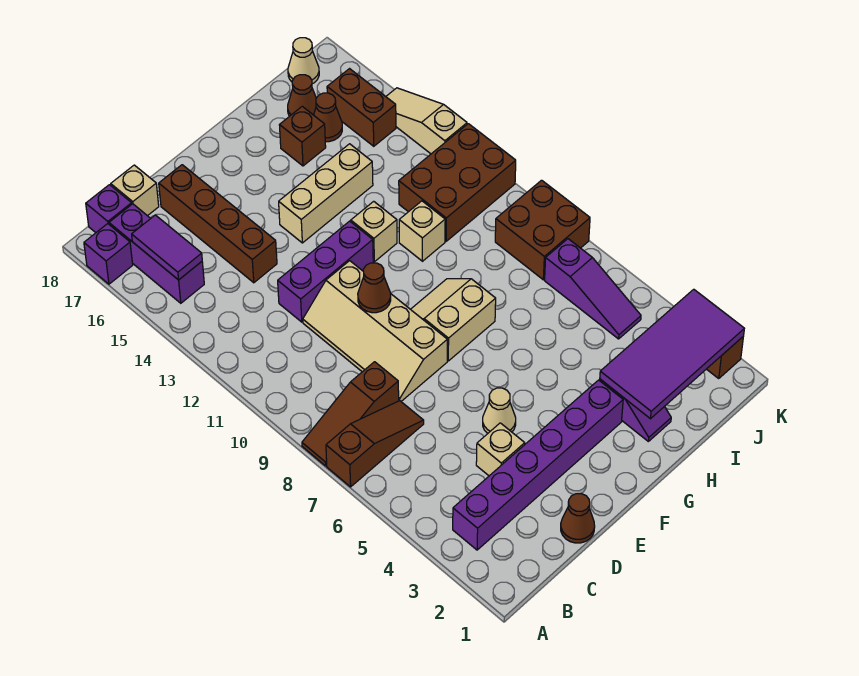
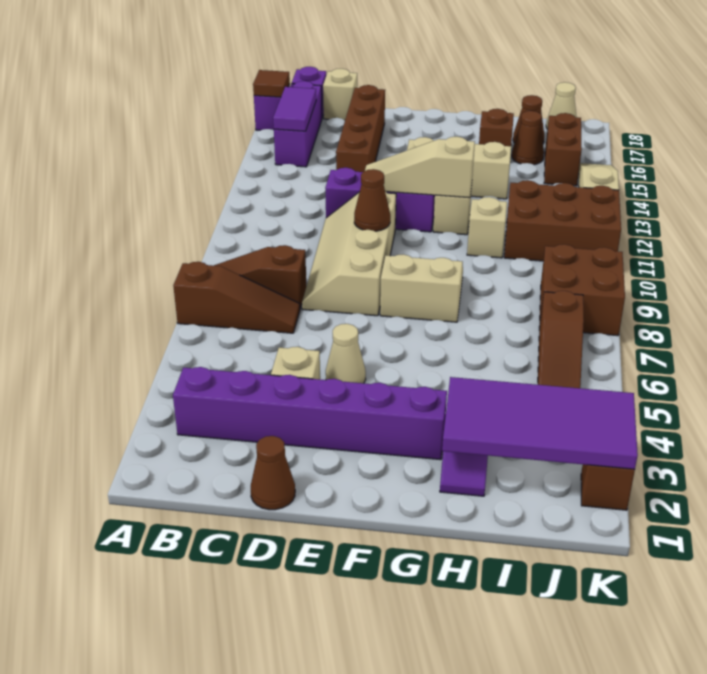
none -> brown tile A17 level 2
none -> tan slope E12:G12 level 2 top G
purple slope J5:J7 level 1 top 7 -> brown slope J5:J7 level 1 top 7

